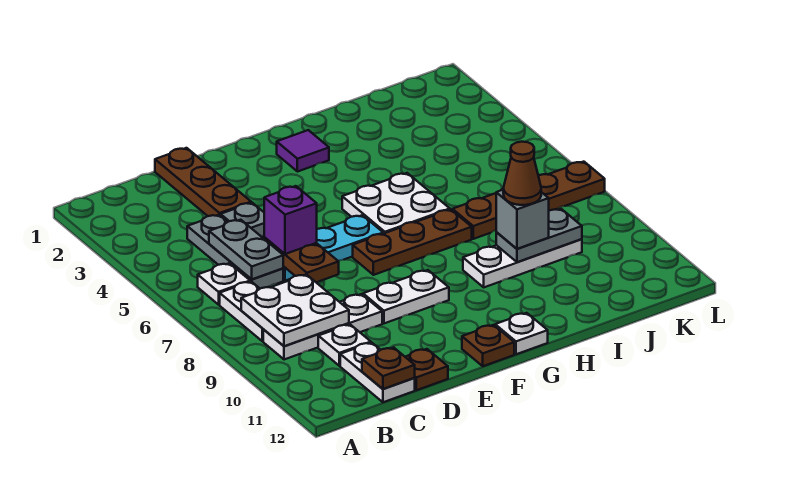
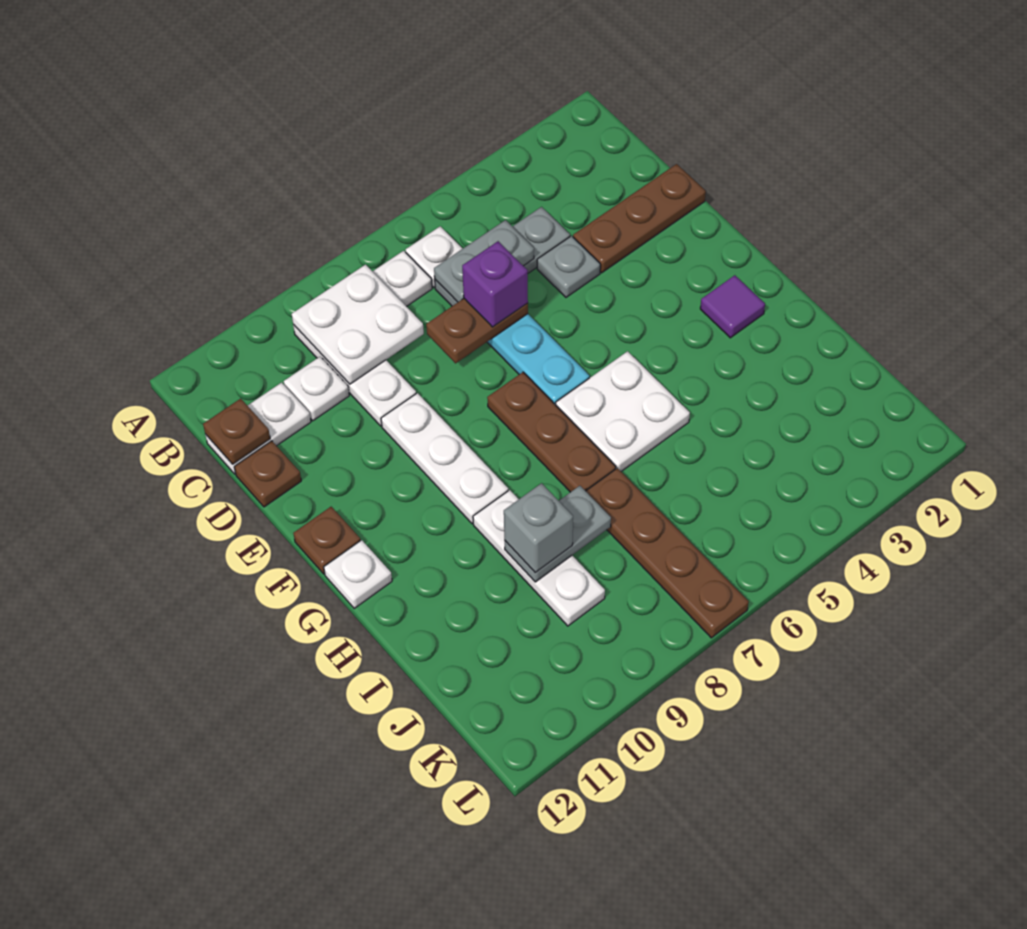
white plate E9:F9 level 1 -> white plate E9:G9 level 1
grey plate I9:J9 level 2 -> grey plate I8:I9 level 2
brown cone I9 level 4 -> none

